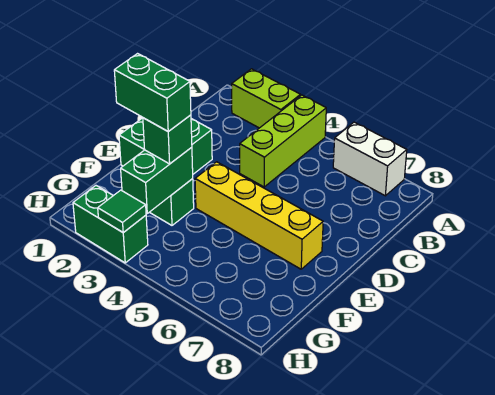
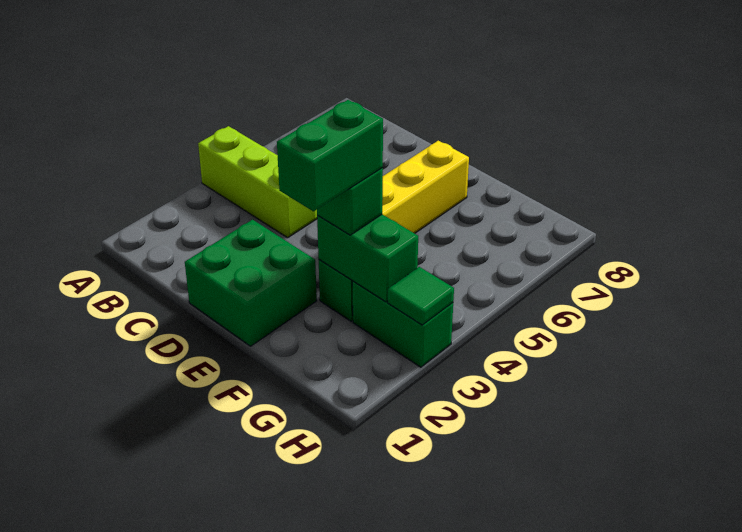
lime brick A2:A3 level 1 -> none
white brick A6:A7 level 1 -> none
green brick H2:H3 level 1 -> green brick G3:H3 level 1

